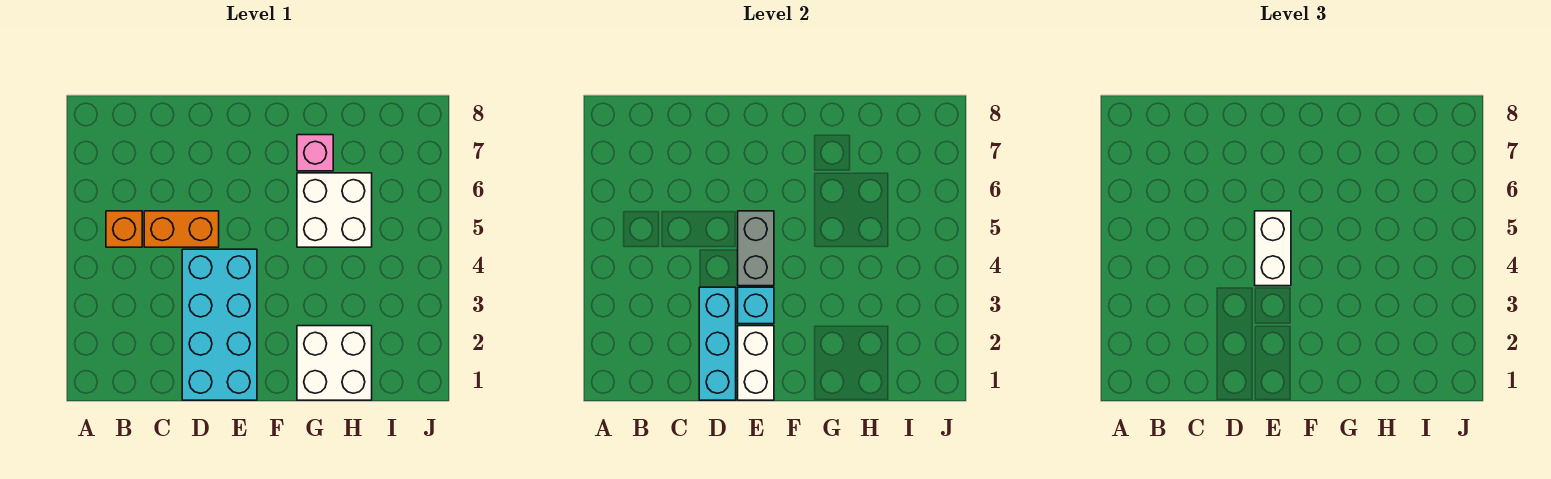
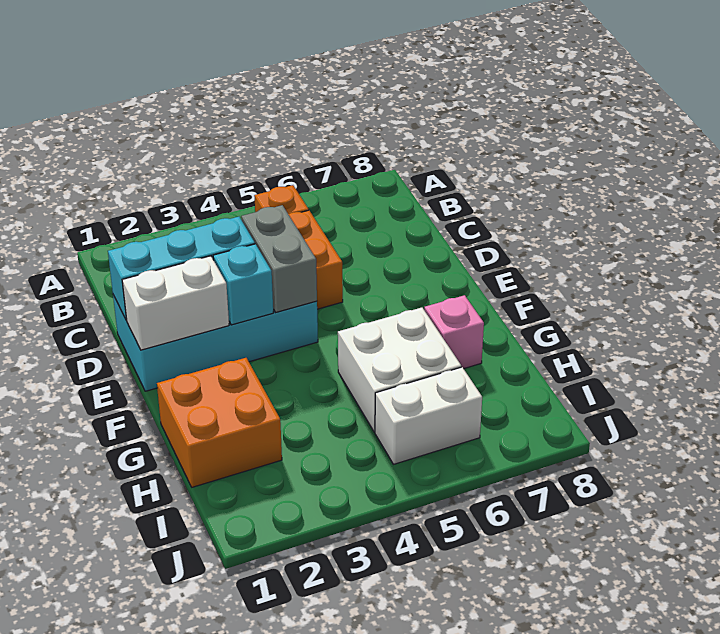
grey brick E4:E5 level 2 -> grey brick D4:E4 level 2
white brick E4:E5 level 3 -> white brick I5:I6 level 1
white brick G1:H2 level 1 -> orange brick G1:H2 level 1

